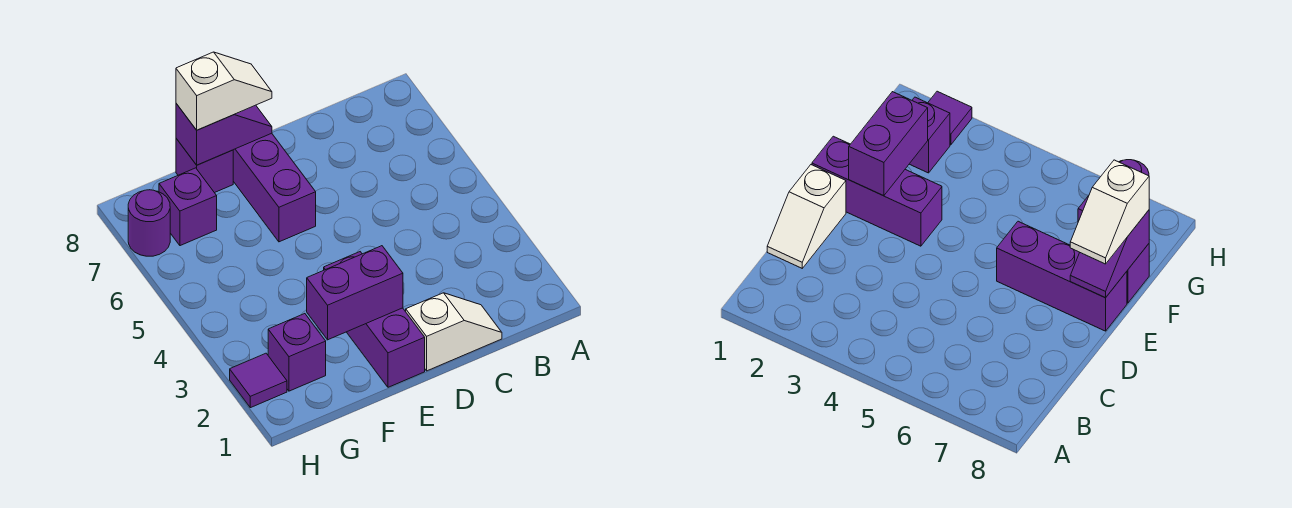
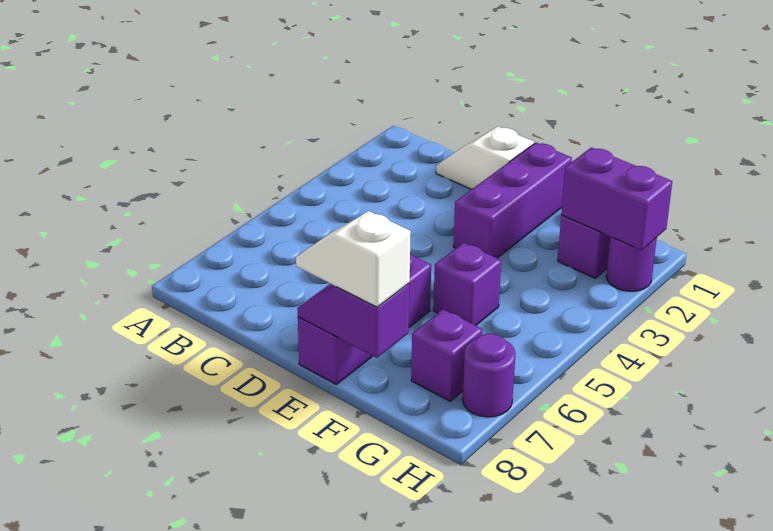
purple brick E2:F2 level 2 -> purple brick G2:H2 level 2
purple brick F8 level 1 -> purple brick F5 level 1
purple tile H2 level 1 -> purple round brick H2 level 1

